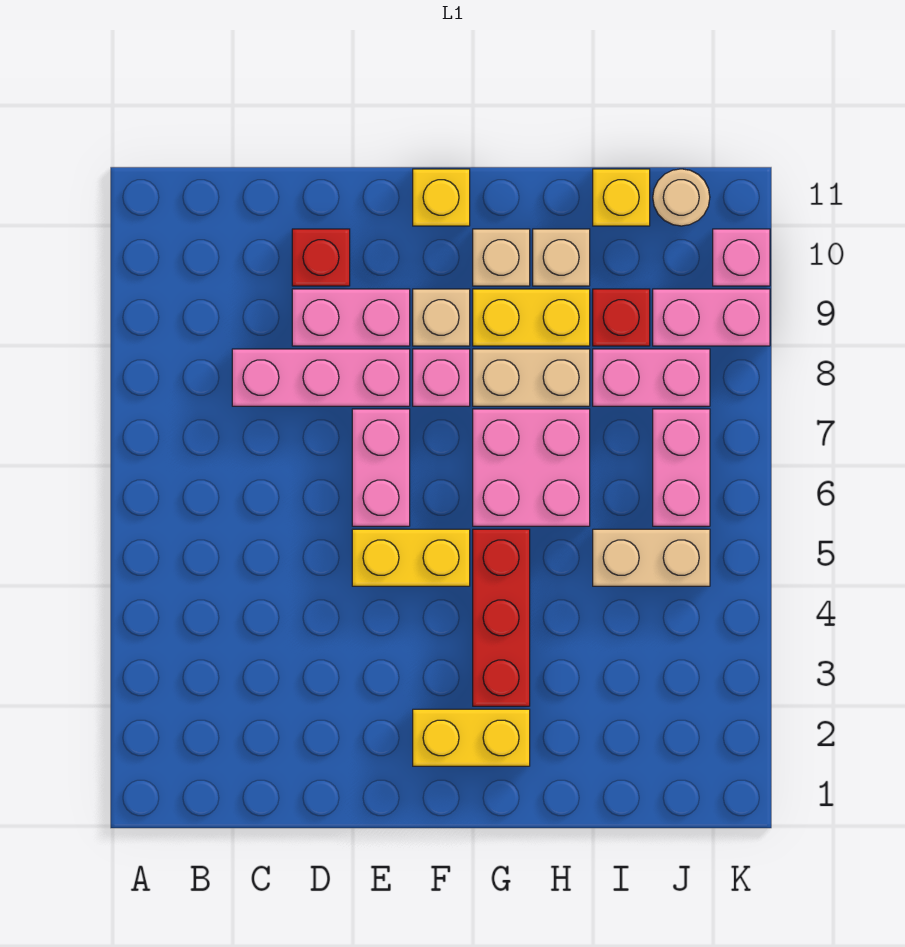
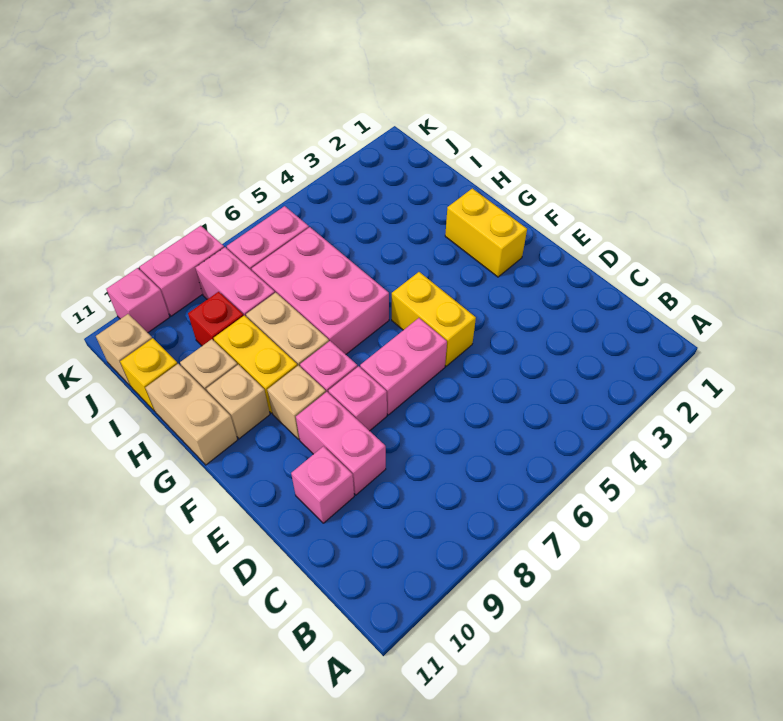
pink brick C8:E8 level 1 -> pink brick E8 level 1
red brick D10 level 1 -> pink brick D10 level 1
yellow brick F11 level 1 -> none
red brick G3:G5 level 1 -> none
pink brick G6:H7 level 1 -> pink brick G6:I7 level 1
tan brick I5:J5 level 1 -> tan brick G11:H11 level 1
pink brick J9:K9 level 1 -> pink brick K8:K9 level 1
tan round brick J11 level 1 -> tan brick J11 level 1

